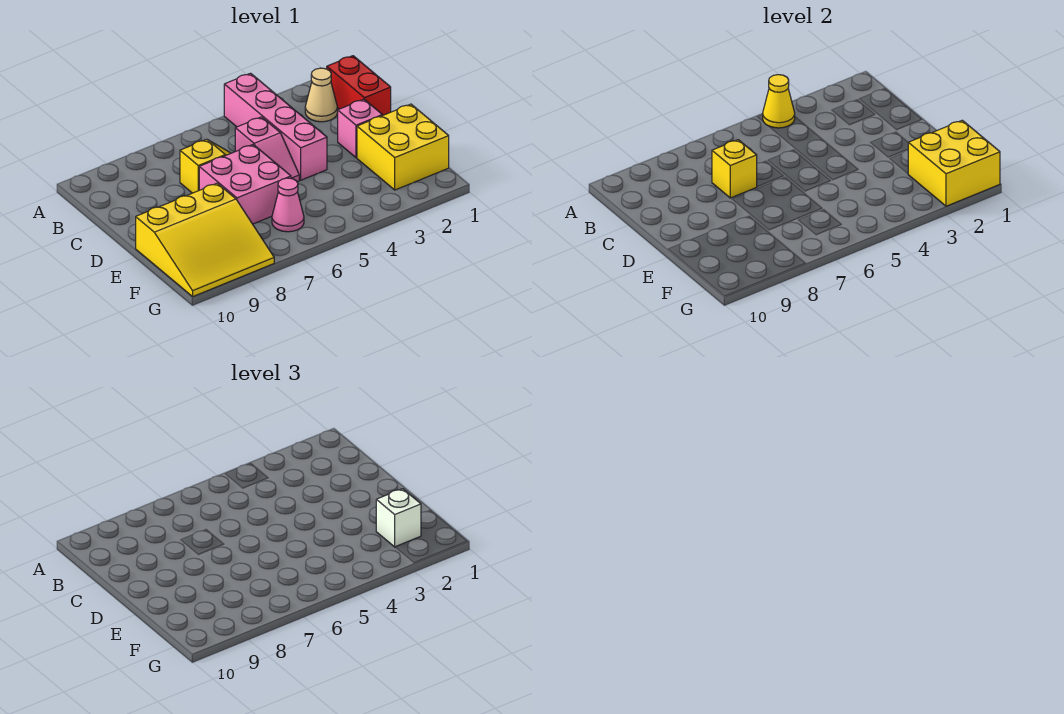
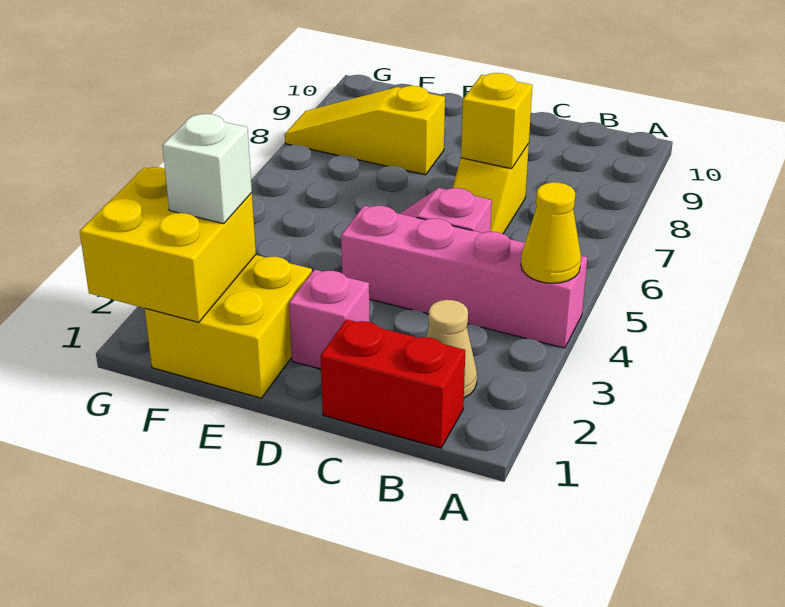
pink brick D6:E7 level 1 -> none
yellow slope E8:G10 level 1 top E -> yellow slope E8:G8 level 1 top E
pink cone F6 level 1 -> none

